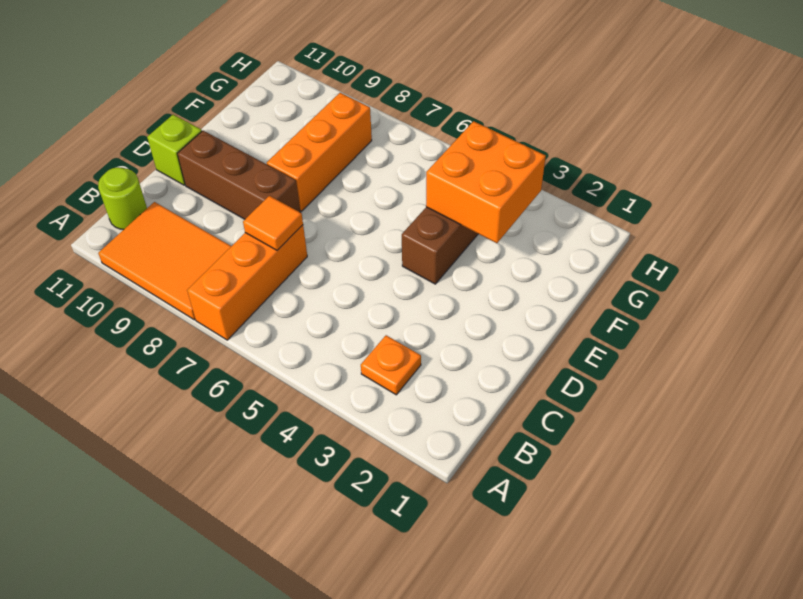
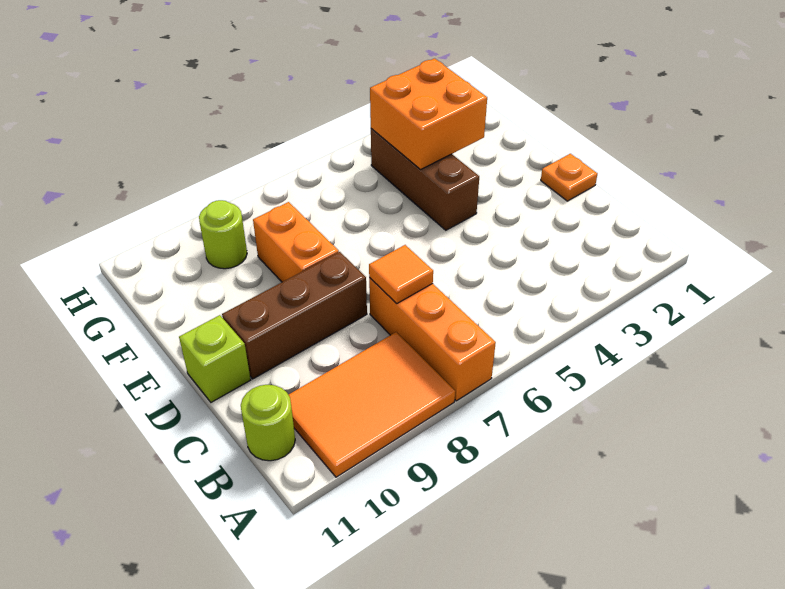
orange plate B3 level 1 -> orange plate D1 level 1
orange brick E8:G8 level 1 -> orange brick E8:F8 level 1
none -> lime round brick G9 level 1

